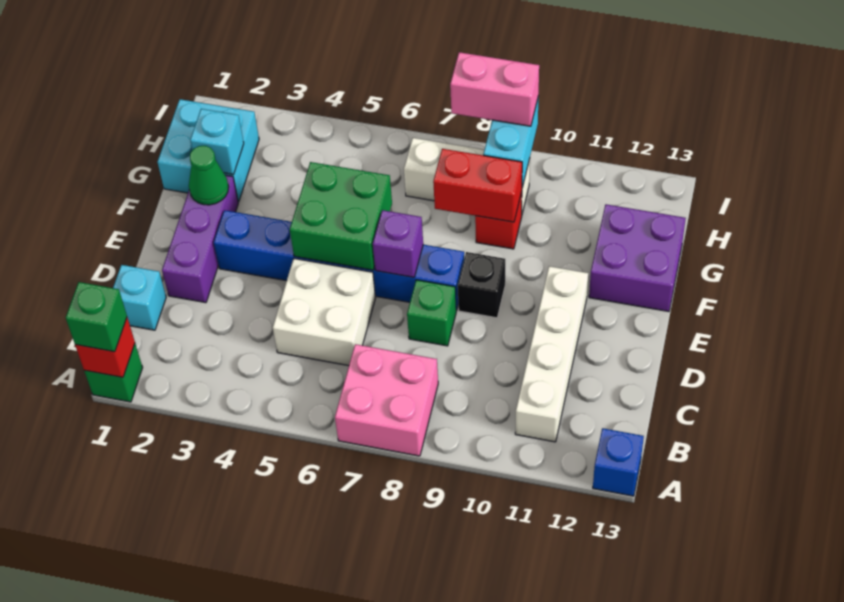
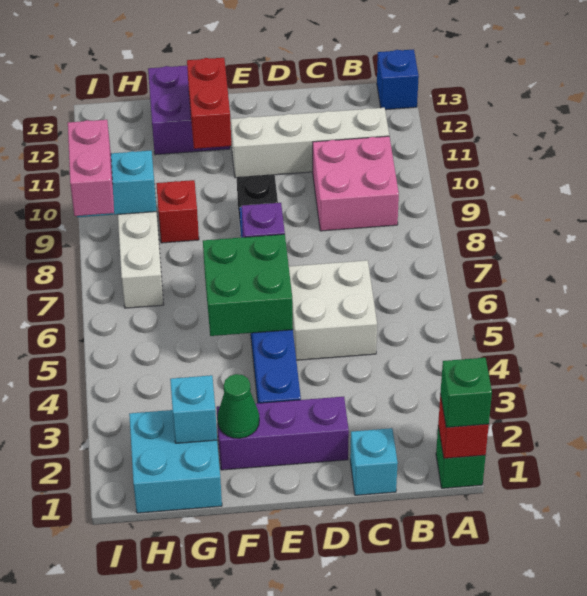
pink brick A7:B8 level 1 -> pink brick B9:C10 level 1
green brick D8 level 1 -> none
red brick G8:G9 level 2 -> red brick F11:F12 level 2

